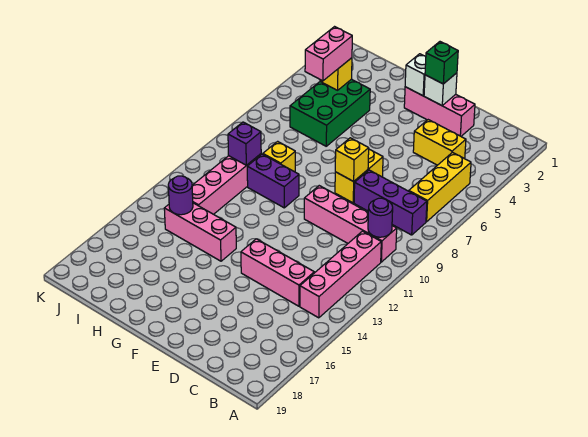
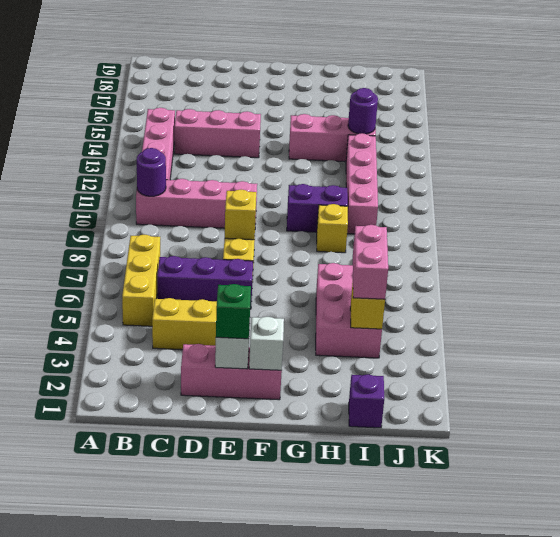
purple brick B8:D8 level 1 -> purple brick C6:E6 level 1
green brick H4:I6 level 1 -> pink brick H4:I6 level 1
purple brick I10 level 2 -> purple brick I1 level 1

